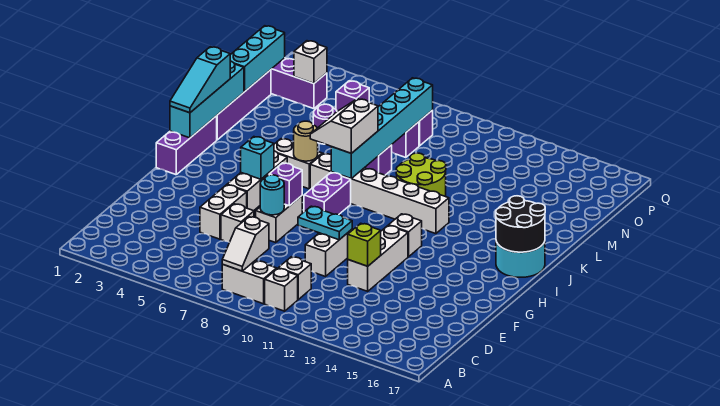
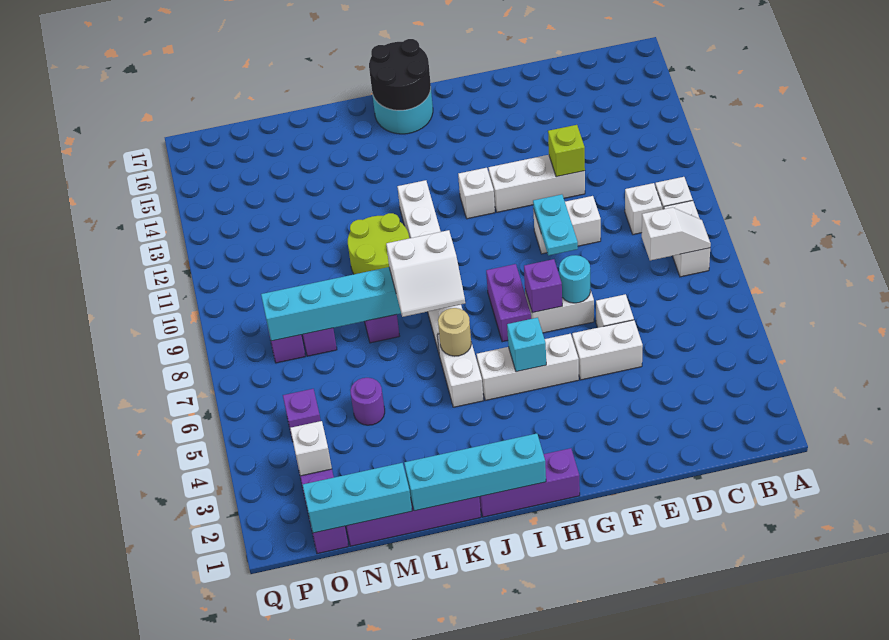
purple brick H8:I8 level 1 -> purple brick H7:H8 level 1
cyan slope I1:K1 level 3 top K -> none

